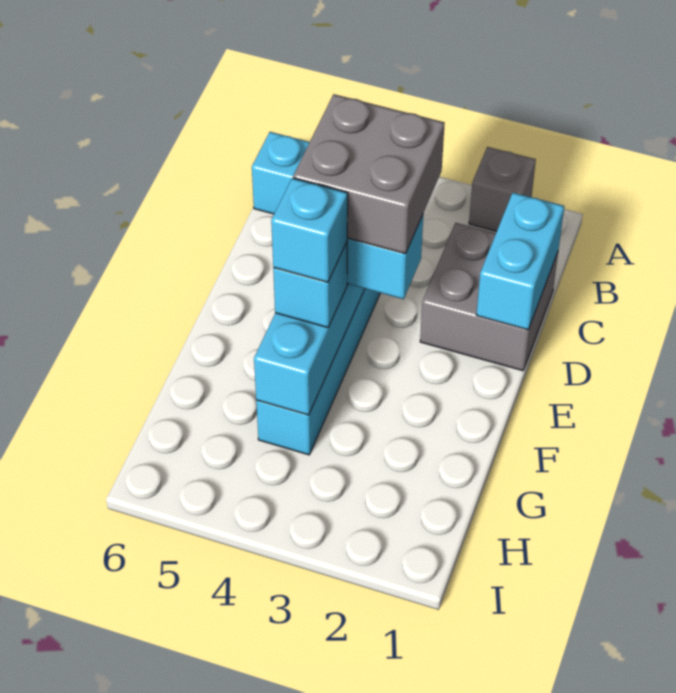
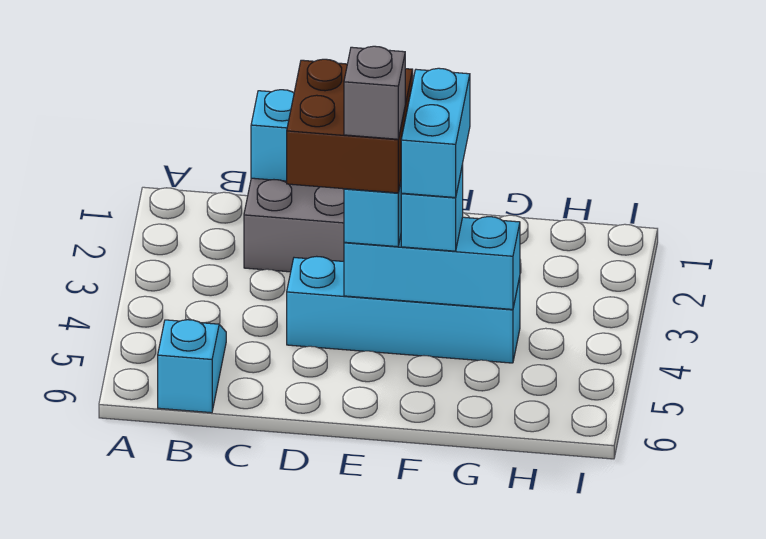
grey brick A2 level 1 -> grey brick E4 level 5
grey brick D3:E4 level 4 -> brown brick D3:E4 level 4
cyan brick F4 level 4 -> cyan brick F3:F4 level 4

